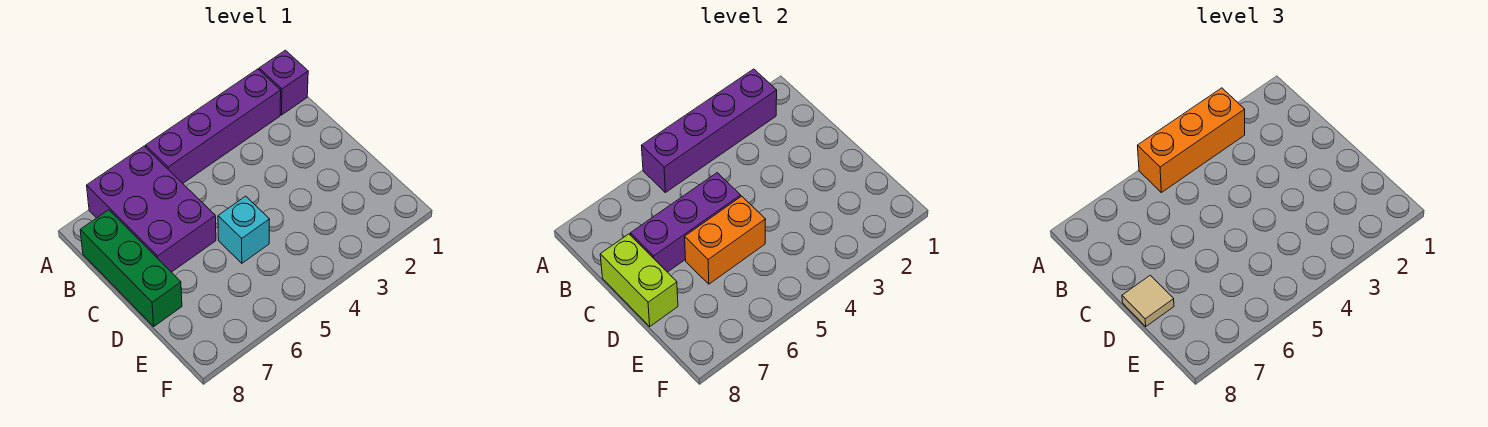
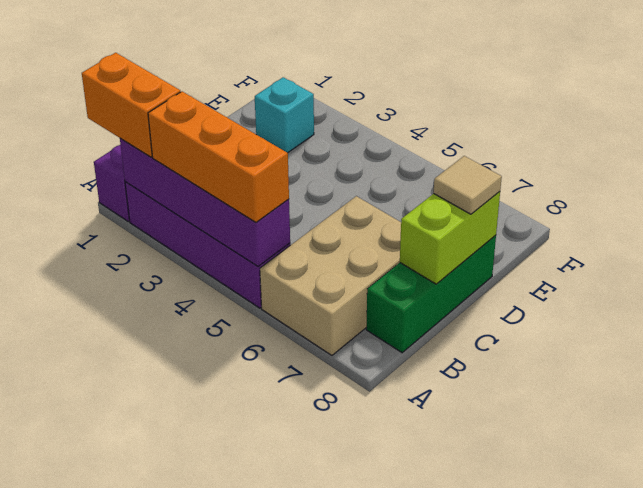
purple brick A6:C7 level 1 -> tan brick A6:C7 level 1
purple brick C5:C7 level 2 -> none
cyan brick D5 level 1 -> cyan brick E2 level 1
orange brick D5:D6 level 2 -> orange brick A1:A2 level 3

